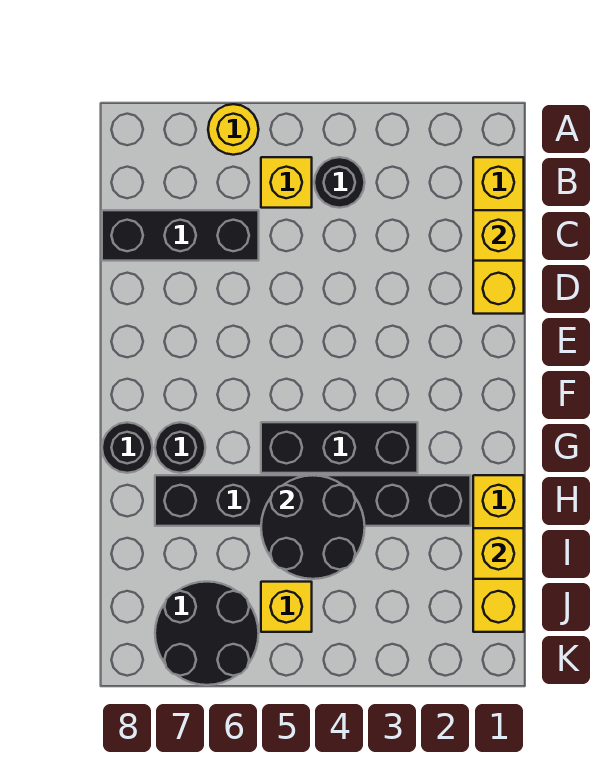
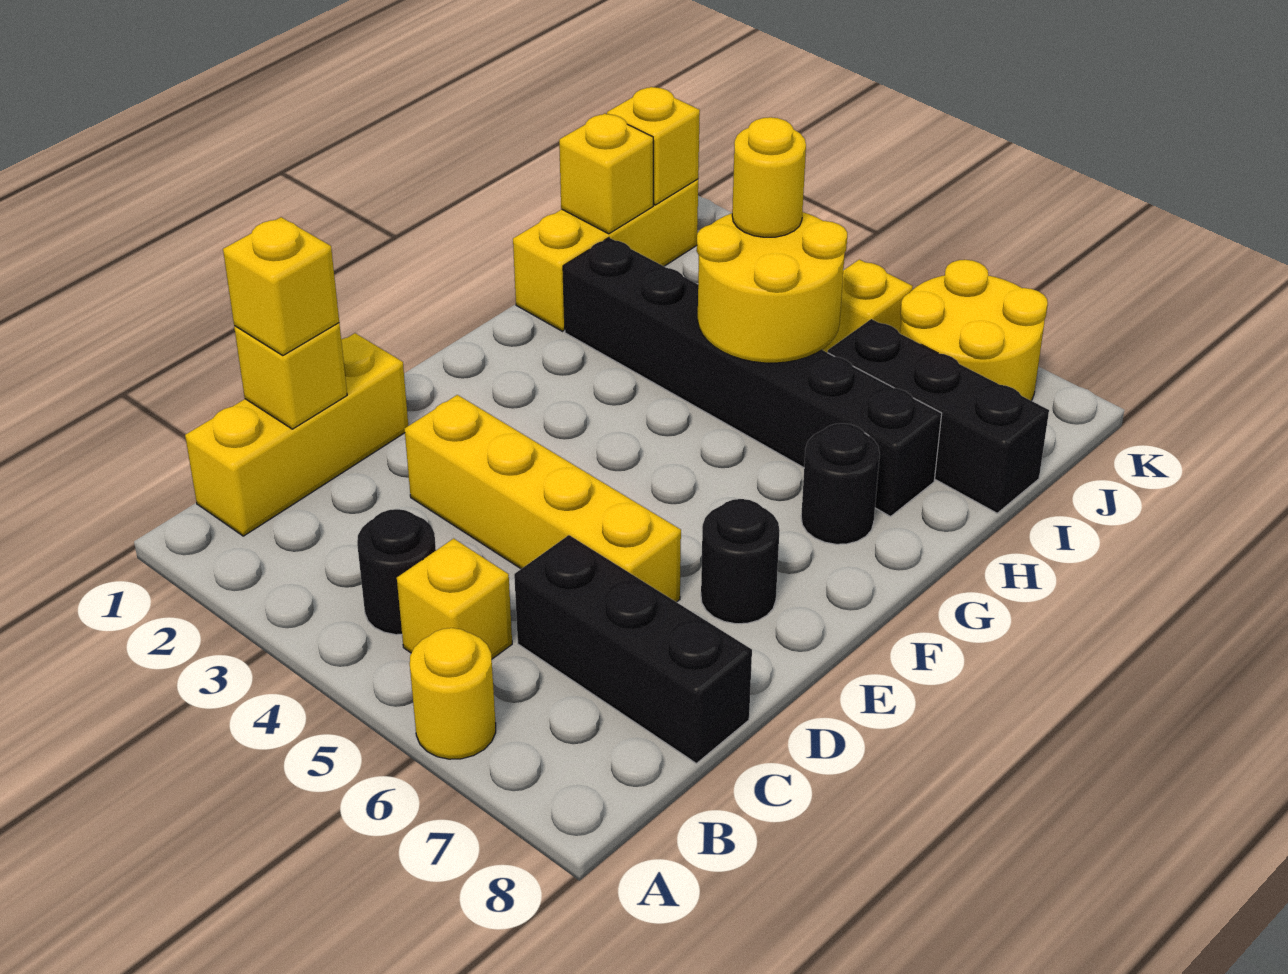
none -> yellow brick C1 level 3
none -> yellow brick D3:D6 level 1
black brick G3:G5 level 1 -> black brick I6:I8 level 1
black round brick G8 level 1 -> black round brick E7 level 1
black round brick H4:I5 level 2 -> yellow round brick H4:I5 level 2
none -> yellow round brick I4 level 3
none -> yellow brick J1 level 2
black round brick J6:K7 level 1 -> yellow round brick J6:K7 level 1

